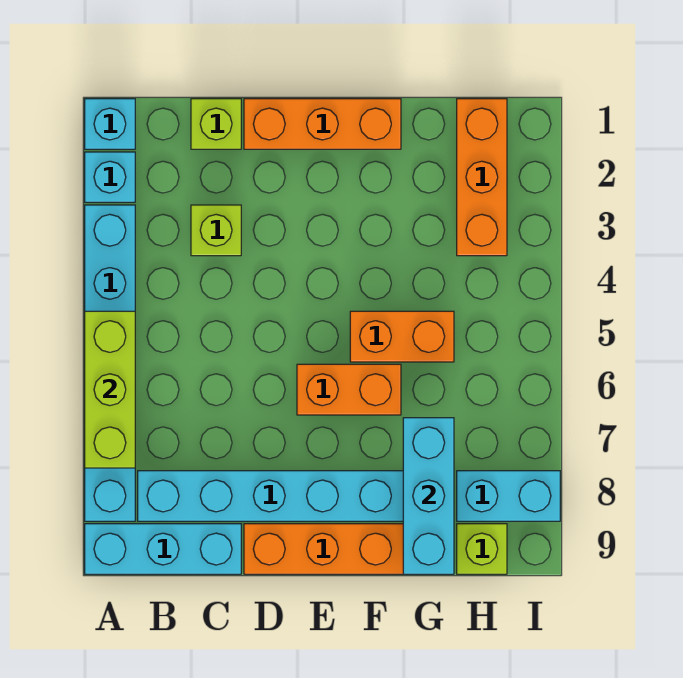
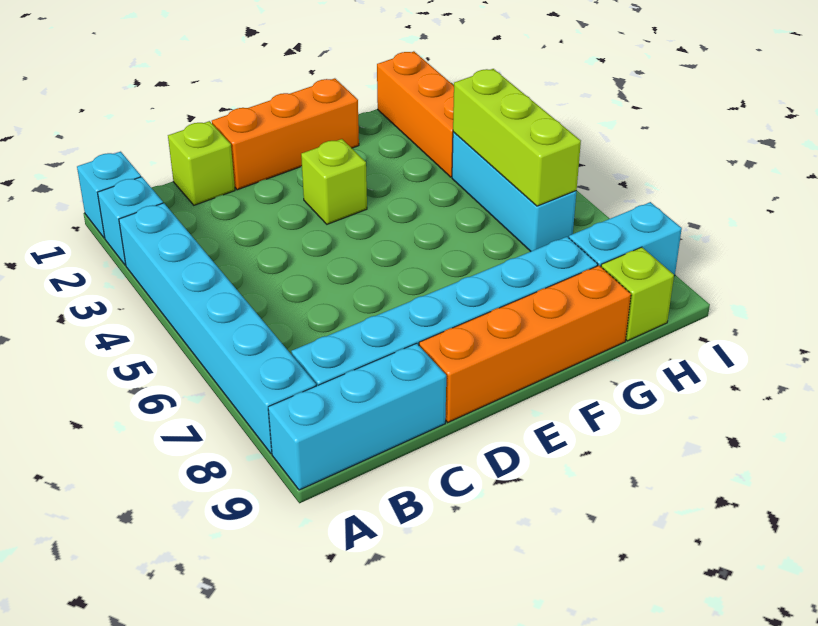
lime brick A5:A7 level 2 -> lime brick H4:H6 level 2
lime brick C3 level 1 -> lime brick E3 level 1
orange brick E6:F6 level 1 -> none
orange brick F5:G5 level 1 -> none
cyan brick G7:G9 level 2 -> cyan brick H4:H6 level 1

